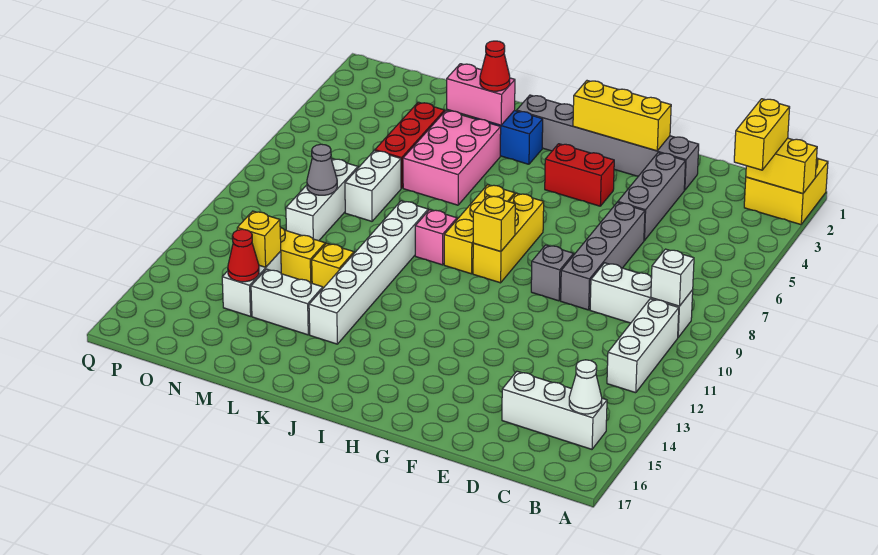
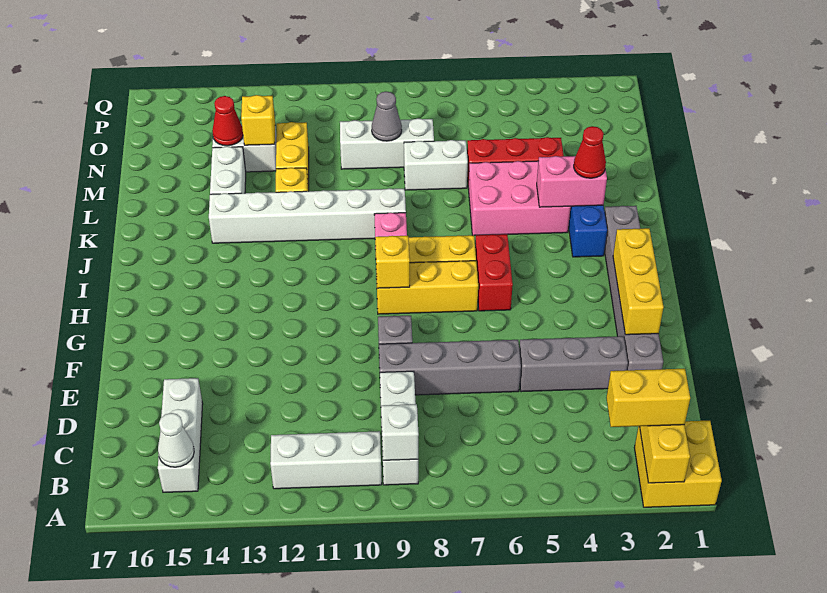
red brick G4:H4 level 1 -> red brick H6:I6 level 1
pink brick K3:L3 level 2 -> pink brick K3:K4 level 2

